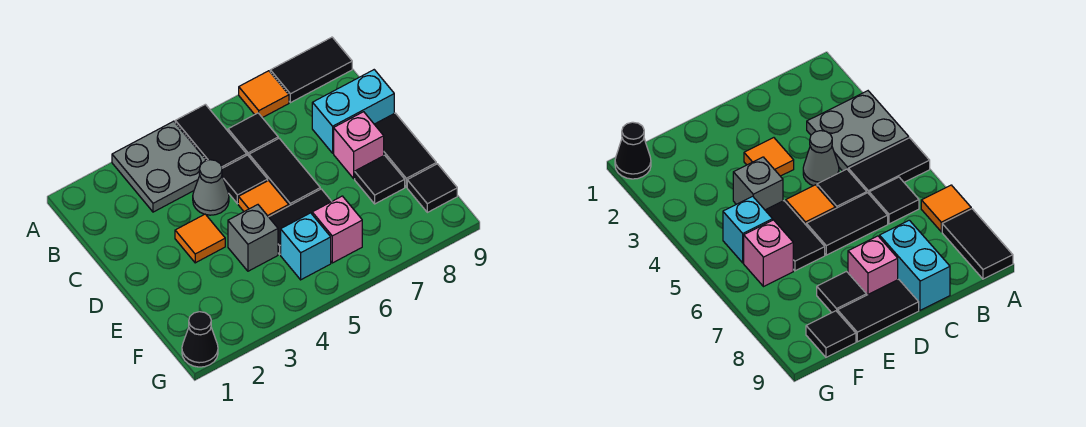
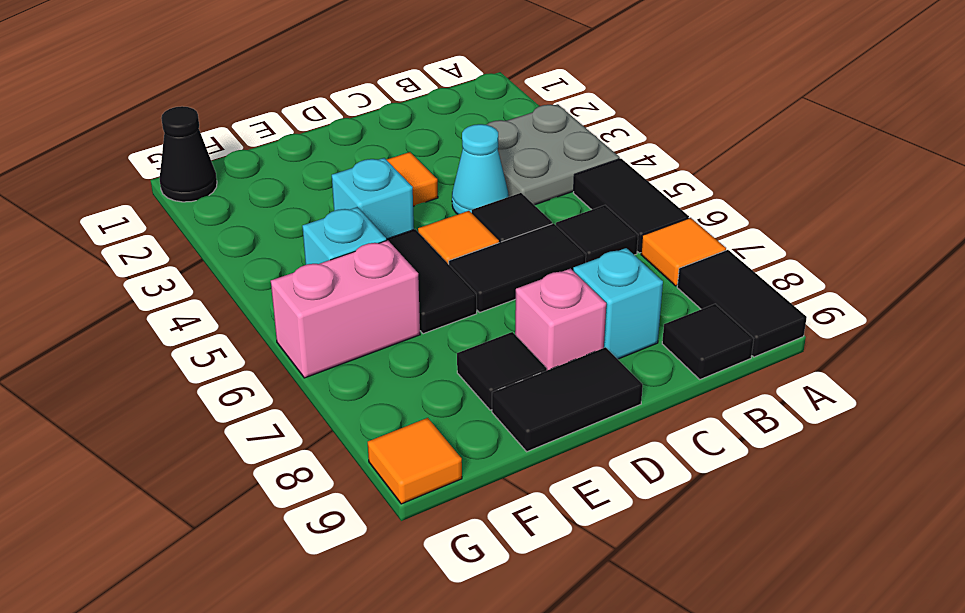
black tile A5:B5 level 1 -> black tile A5:A6 level 1
grey cone C4 level 1 -> cyan cone C4 level 1
cyan brick C8:C9 level 1 -> cyan brick C8 level 1
grey brick E4 level 1 -> cyan brick E4 level 1
pink brick F6 level 1 -> pink brick F6:G6 level 1
black tile F9 level 1 -> black tile B9 level 1
none -> orange tile G9 level 1

